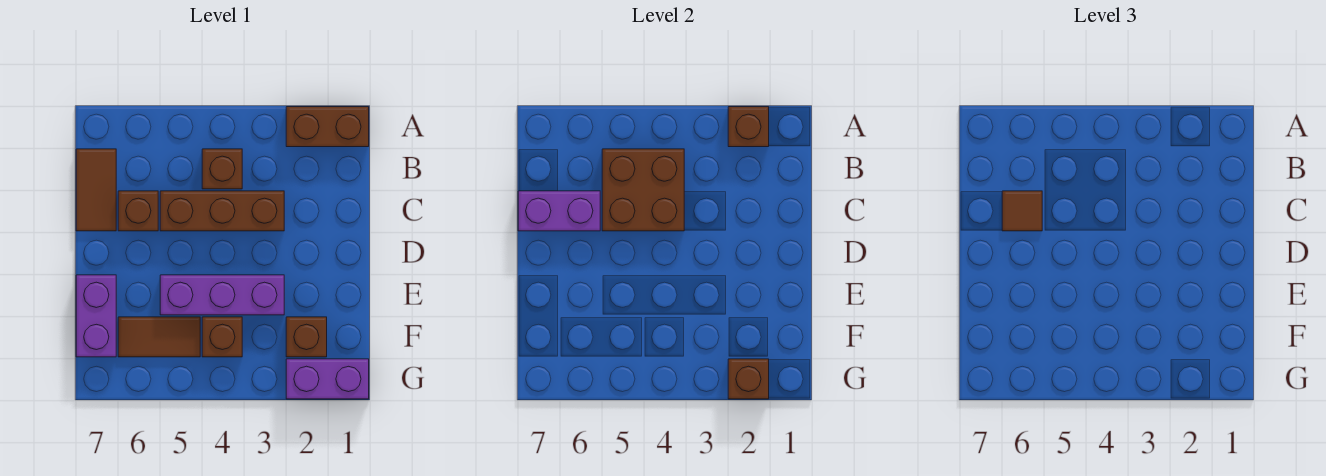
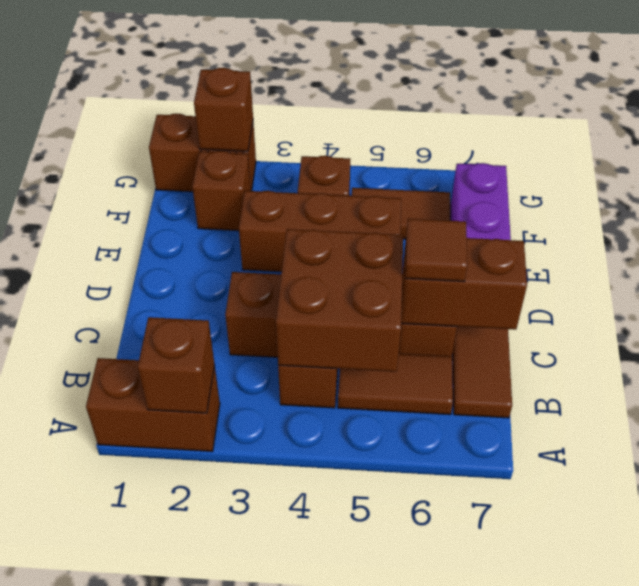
none -> brown tile B5:B6 level 1
purple brick C6:C7 level 2 -> brown brick C6:C7 level 2
purple brick E3:E5 level 1 -> brown brick E3:E5 level 1
purple brick G1:G2 level 1 -> brown brick G1:G2 level 1

